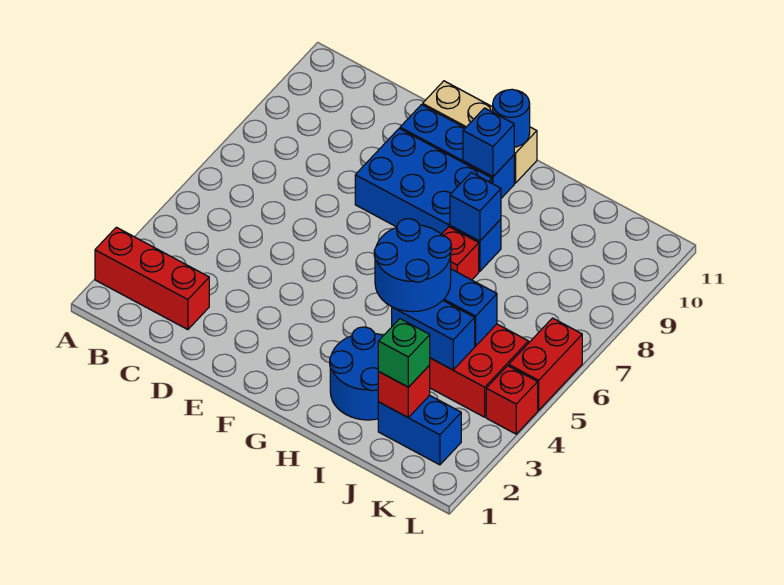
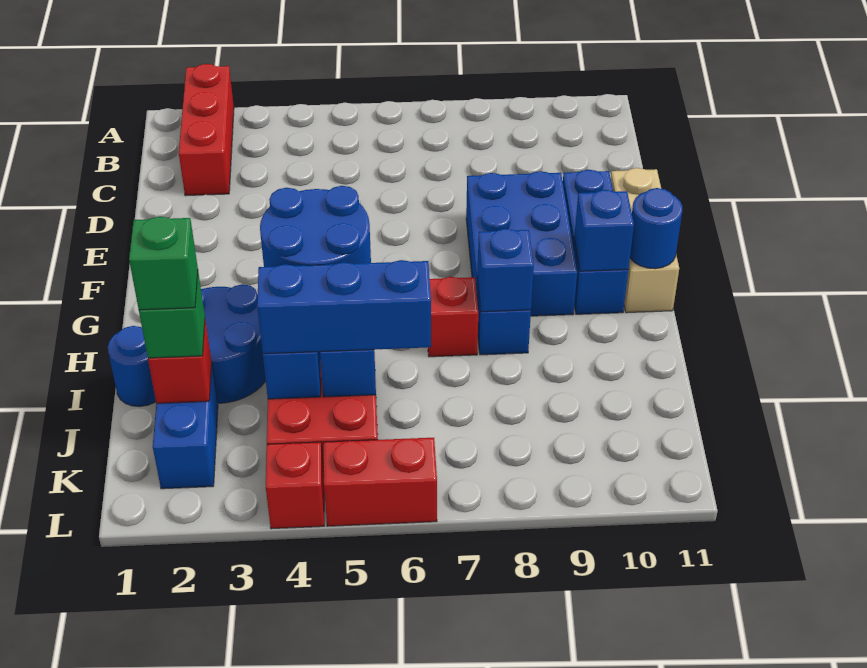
none -> blue round brick I1 level 1
none -> green brick J2 level 4
none -> blue brick J4:J6 level 3

